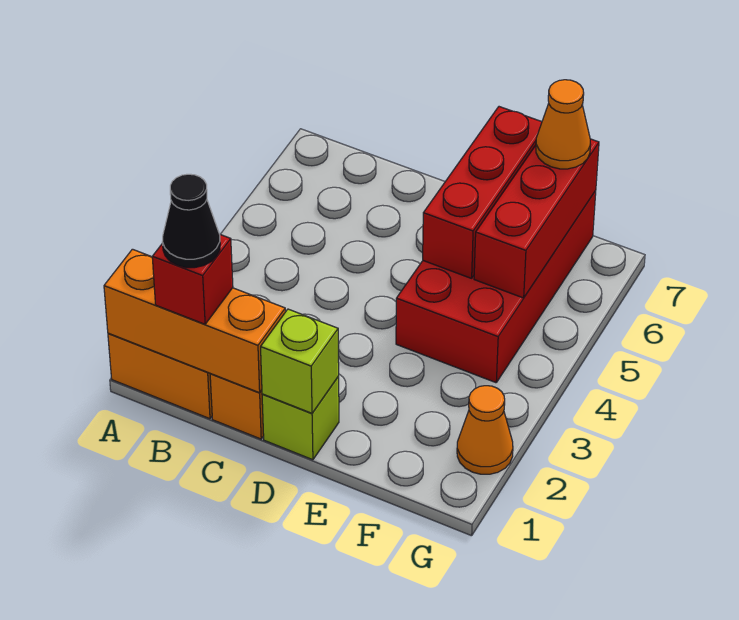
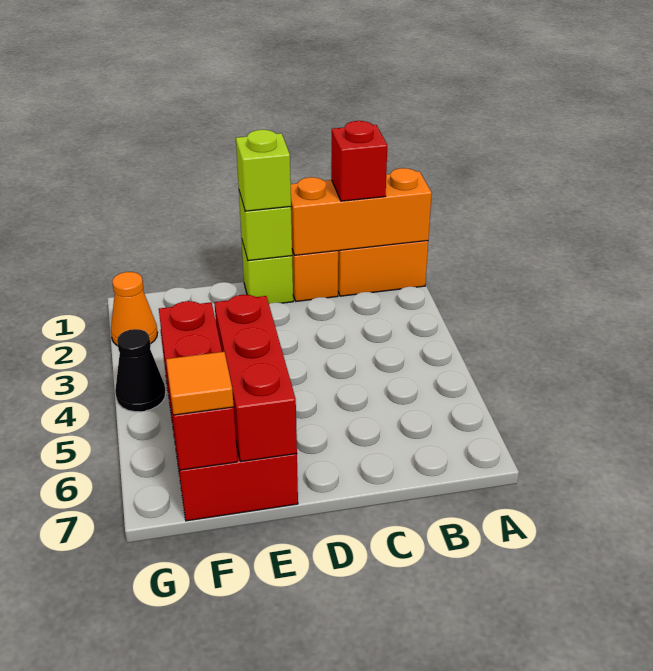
black cone B1 level 4 -> black cone G4 level 1
none -> lime brick D1 level 3
orange cone F7 level 3 -> orange tile F7 level 3

